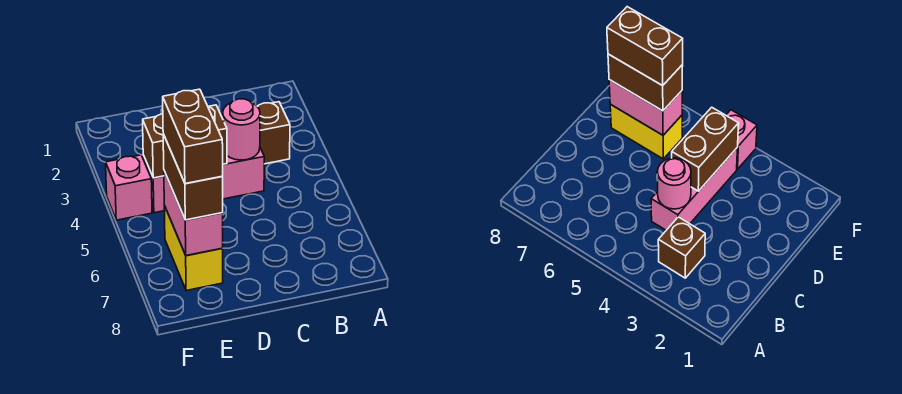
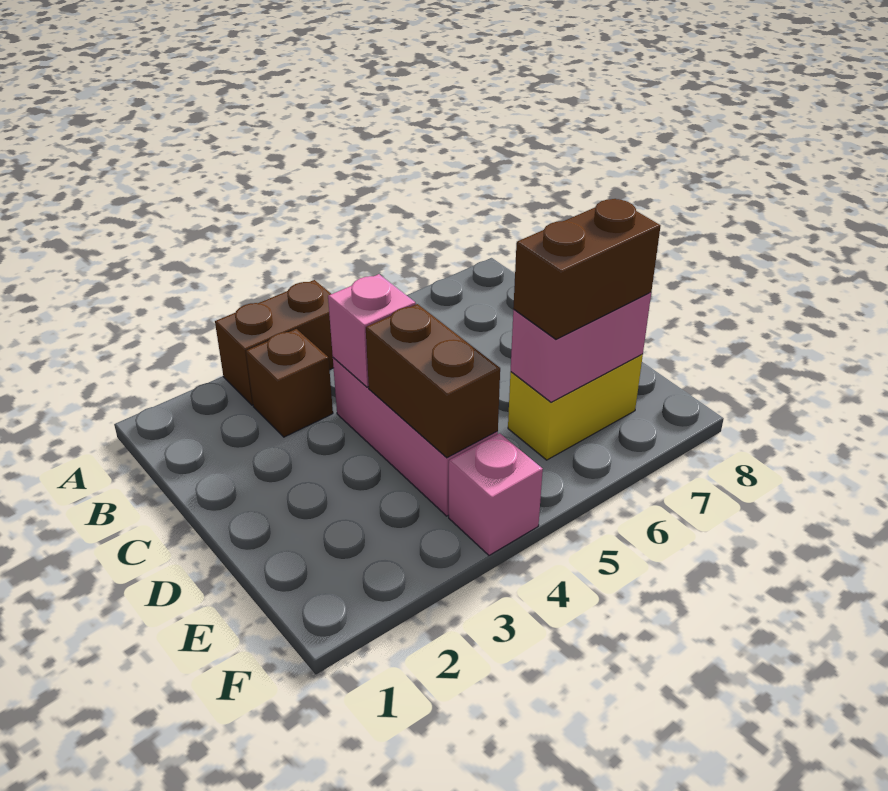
pink round brick C4 level 2 -> pink brick C4 level 2
brown brick E6:E7 level 4 -> brown brick A3:A4 level 1

